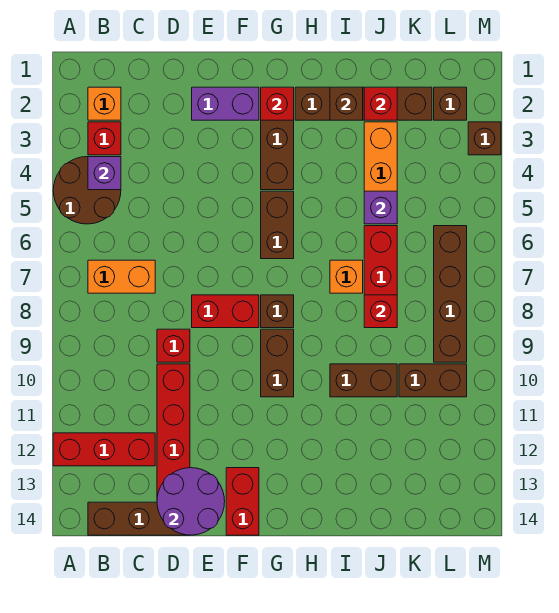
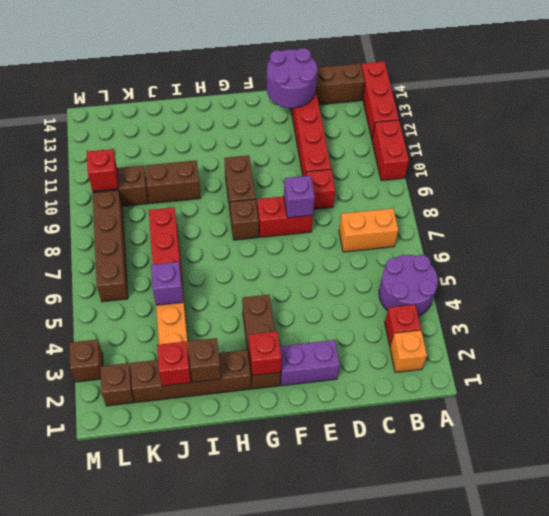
brown round brick A4:B5 level 1 -> purple round brick A4:B5 level 1
red brick A12:C12 level 1 -> red brick A12:A14 level 1
purple brick B4 level 2 -> purple brick E8 level 2
red brick F13:F14 level 1 -> red brick A10:A11 level 1
brown brick G5:G6 level 1 -> none
orange brick I7 level 1 -> none
red brick J8 level 2 -> red brick L10 level 2

